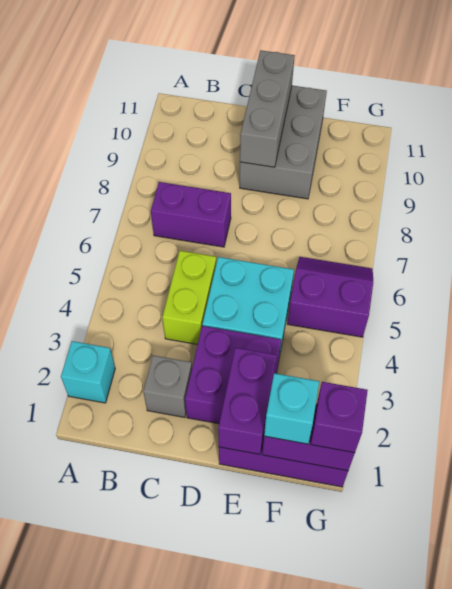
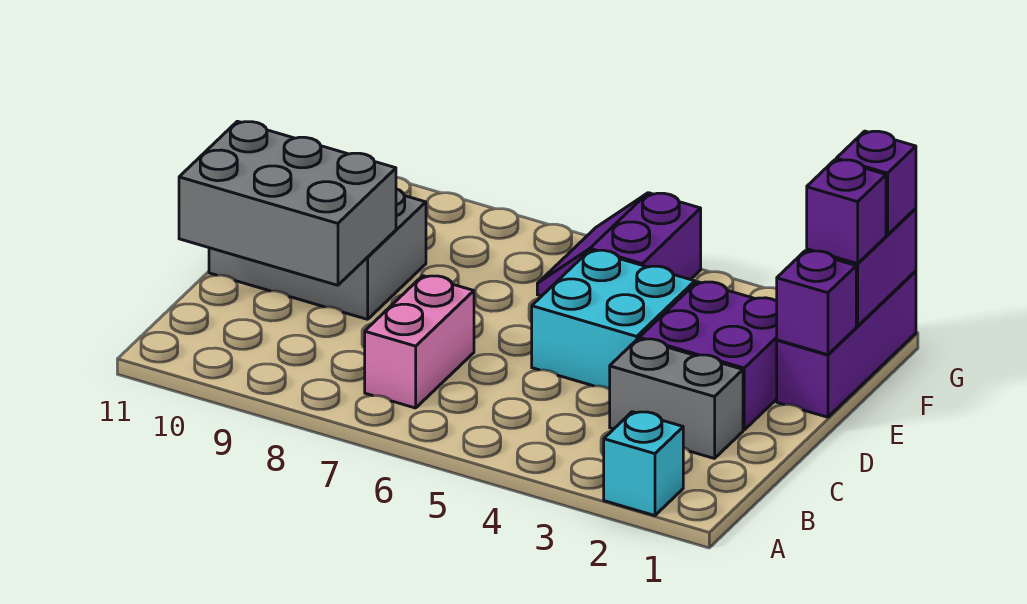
purple brick B7:C7 level 1 -> pink brick B7:C7 level 1
grey brick C2 level 1 -> grey brick C2:C3 level 1
lime brick C4:C5 level 1 -> none
grey brick D9:D11 level 2 -> grey brick C9:D11 level 2
purple brick E1:E2 level 2 -> purple brick E1 level 2
cyan brick F1 level 3 -> purple brick F1 level 3

